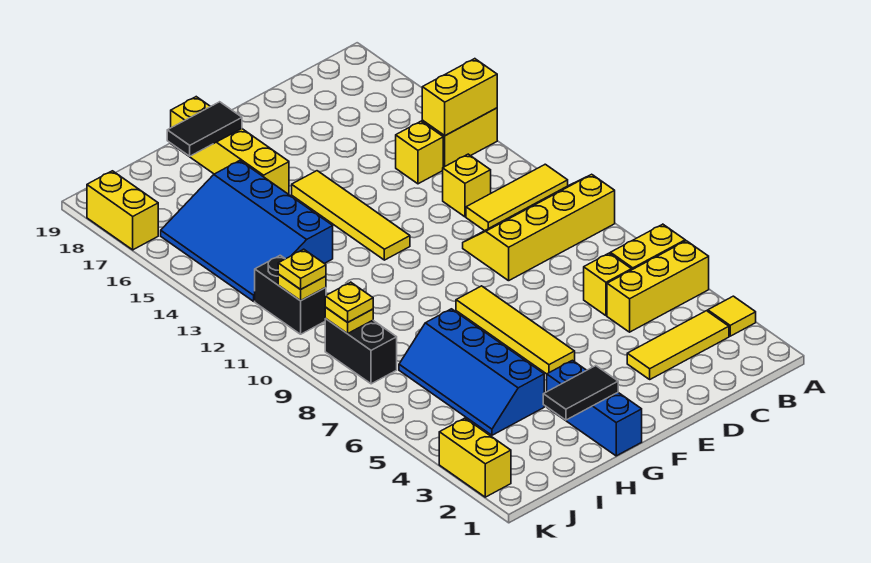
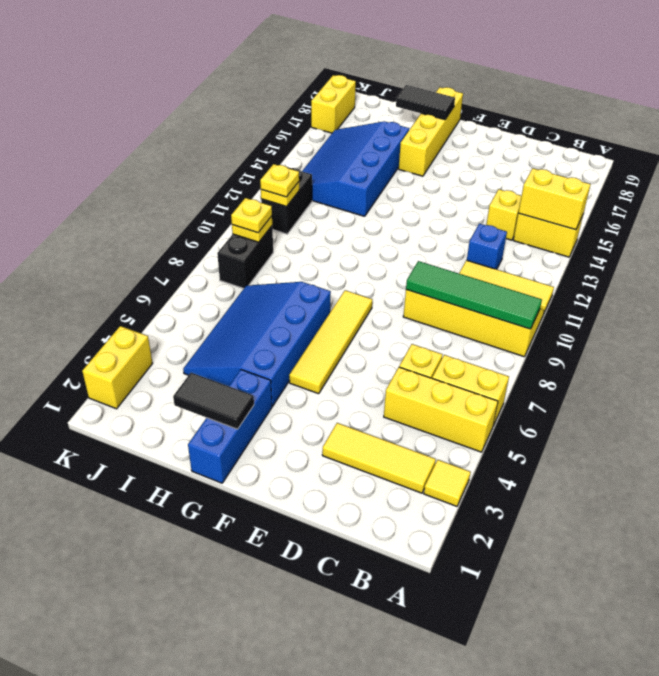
none -> green tile A9:D9 level 2
yellow brick C12 level 1 -> blue brick C12 level 1
yellow tile F12:F15 level 1 -> none
blue slope H4:I7 level 1 top H -> blue slope G4:I7 level 1 top G

